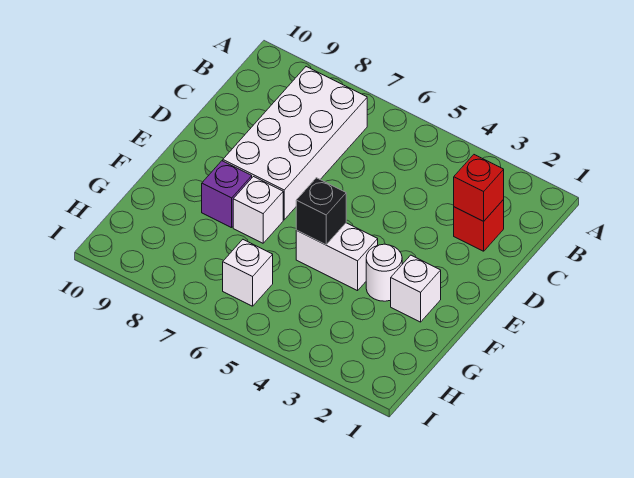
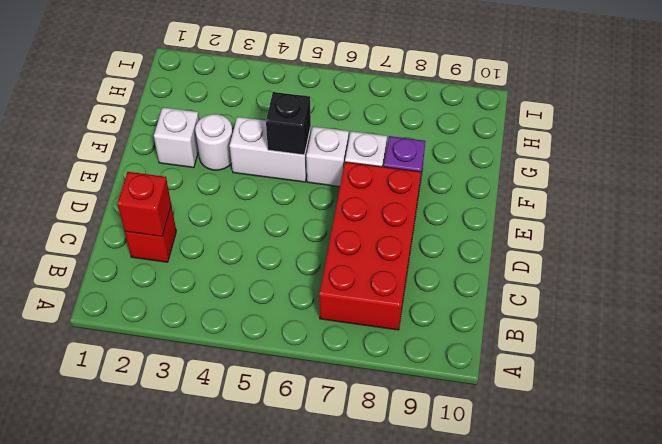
white brick B7:E8 level 1 -> red brick B7:E8 level 1
white brick H6 level 1 -> white brick F6 level 1

